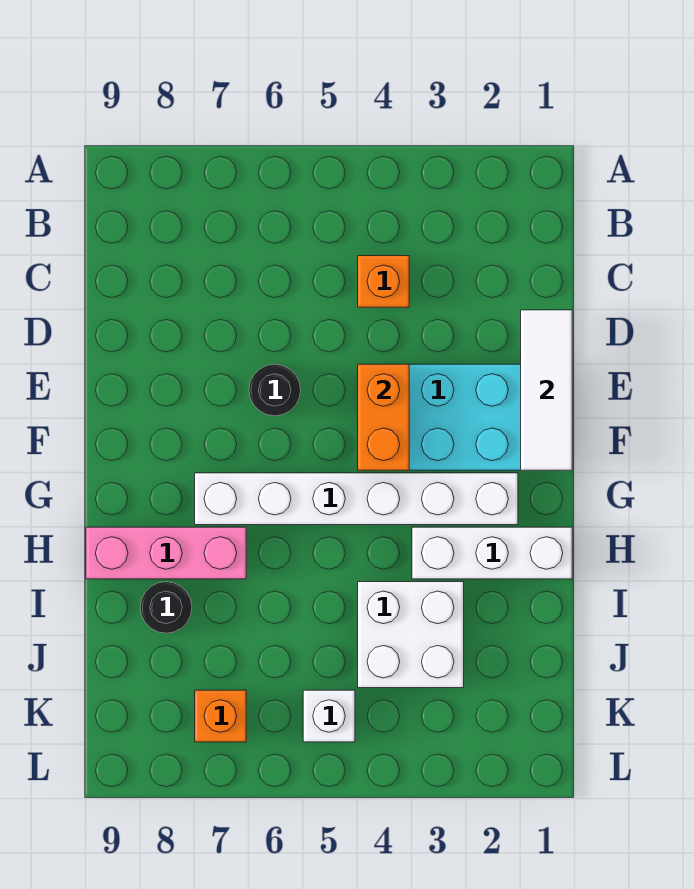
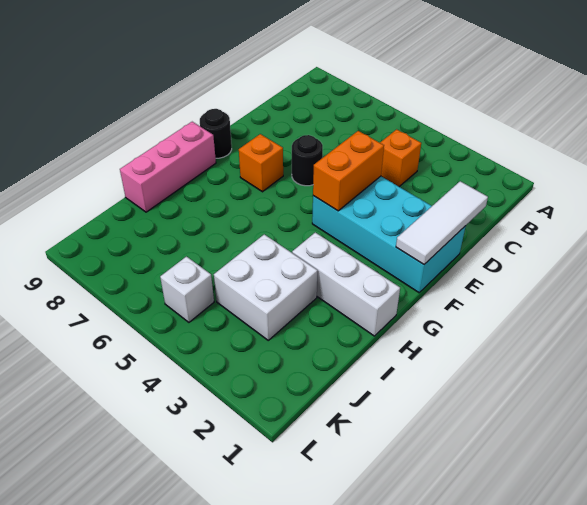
white brick G2:G7 level 1 -> none
pink brick H7:H9 level 1 -> pink brick G9:I9 level 1
black round brick I8 level 1 -> black round brick F9 level 1
orange brick K7 level 1 -> orange brick F7 level 1

